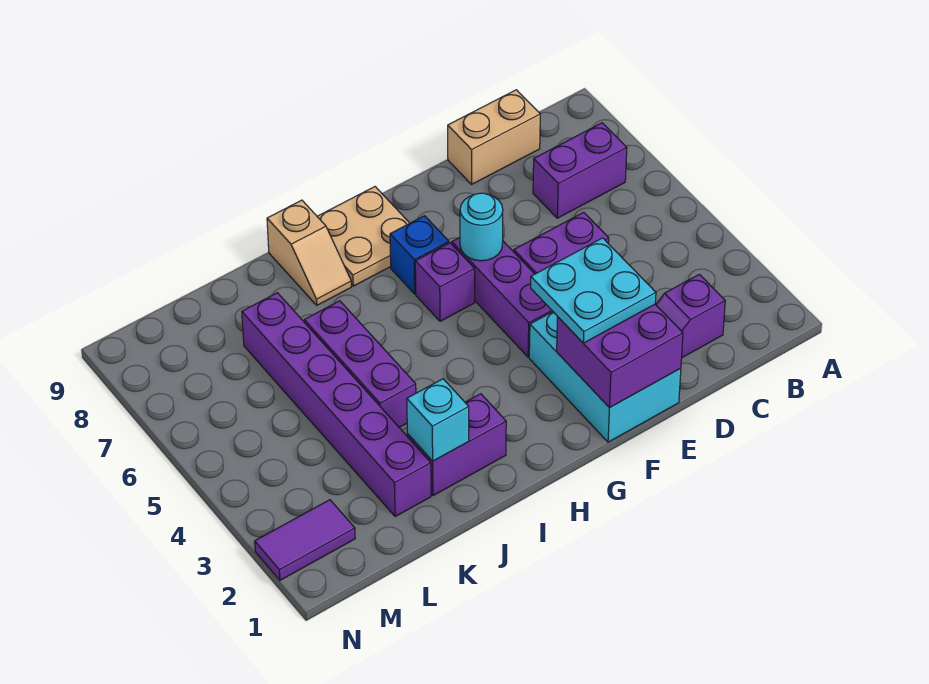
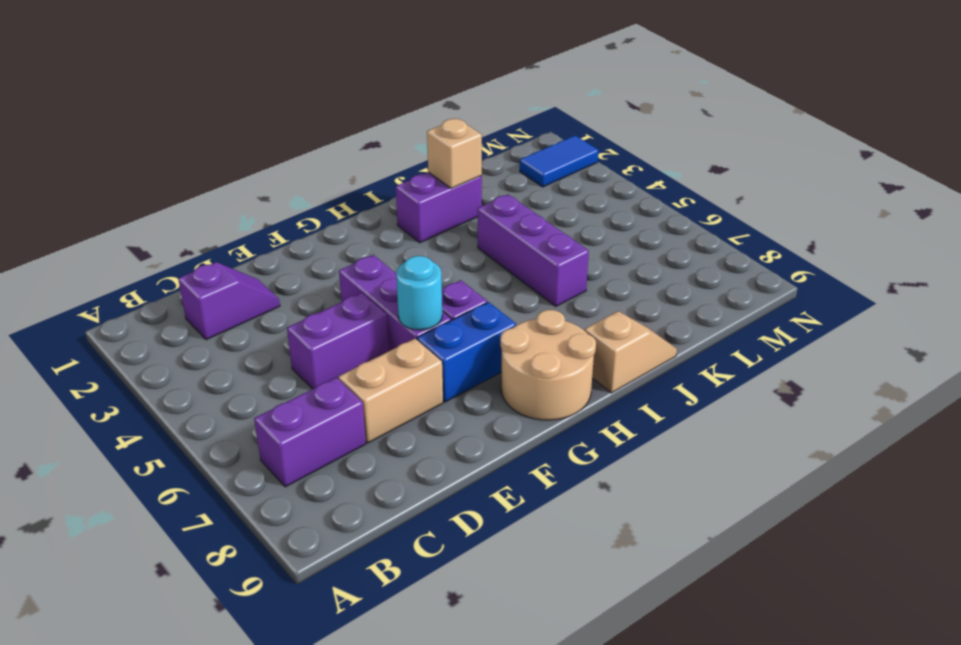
tan brick C9:D9 level 1 -> tan brick D7:E7 level 1
cyan brick E1:F3 level 1 -> none
purple brick E1:F2 level 2 -> none
cyan plate E2:F3 level 3 -> none
blue brick G7 level 1 -> blue brick F7:G7 level 1
tan plate G8:H9 level 1 -> tan round brick G8:H9 level 1
tan slope I8:I9 level 1 top 9 -> tan slope I9:J9 level 1 top I
cyan brick J2 level 2 -> tan brick J2 level 2
purple brick K2:K7 level 1 -> none
purple tile M2:N2 level 1 -> blue tile M2:N2 level 1

